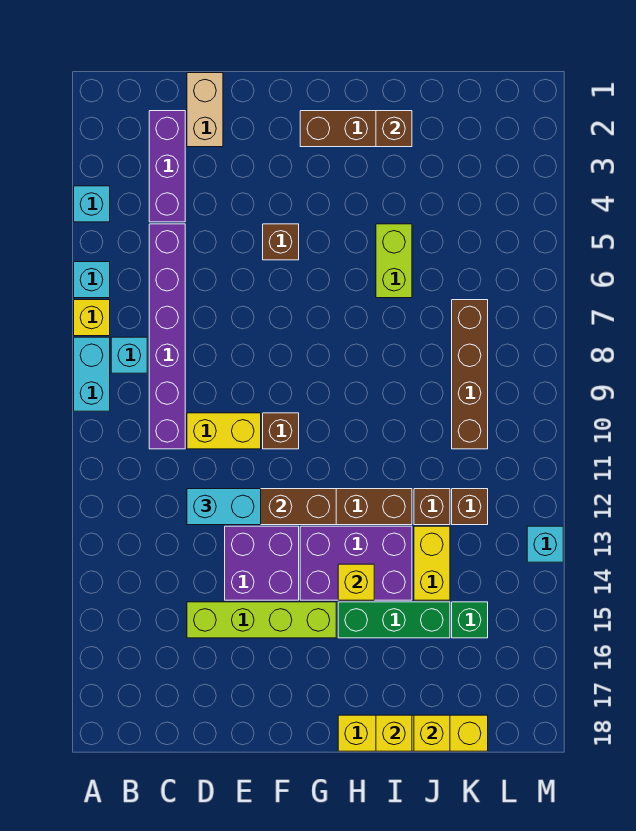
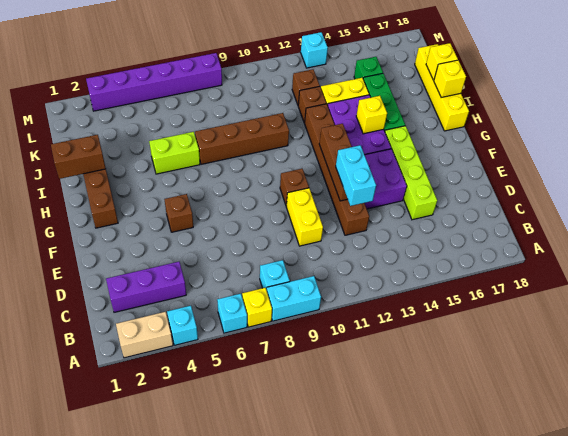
purple brick C5:C10 level 1 -> purple brick M3:M8 level 1
tan brick D1:D2 level 1 -> tan brick A2:A3 level 1
brown brick I2 level 2 -> brown brick I1:I2 level 2
brown brick K7:K10 level 1 -> brown brick I7:I10 level 1

